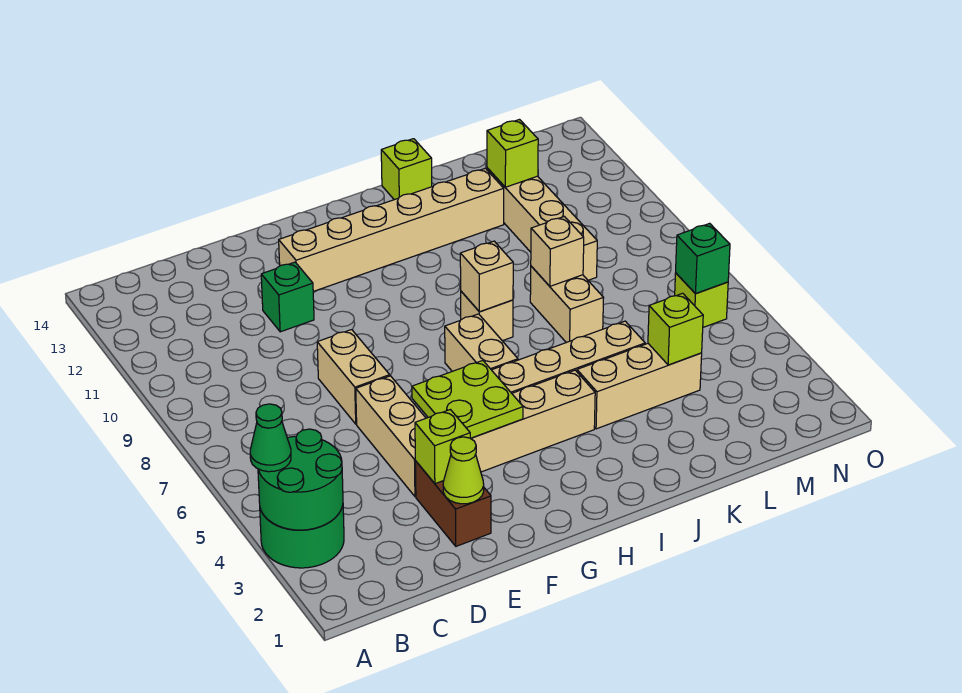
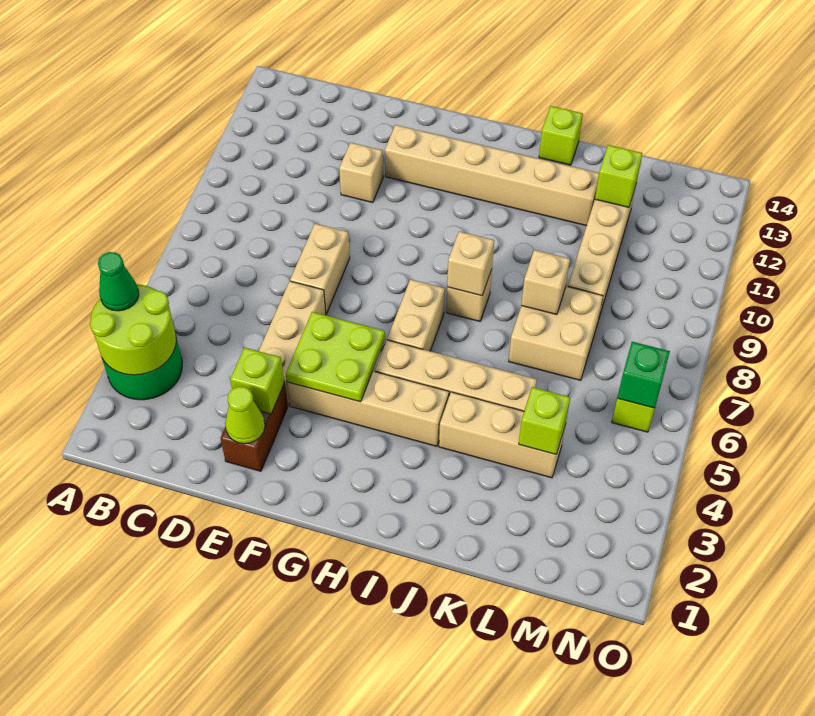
green round brick A3:B4 level 2 -> lime round brick A3:B4 level 2
green brick E11 level 1 -> tan brick E11 level 1
tan brick K7:K8 level 1 -> tan brick K7:L8 level 1

